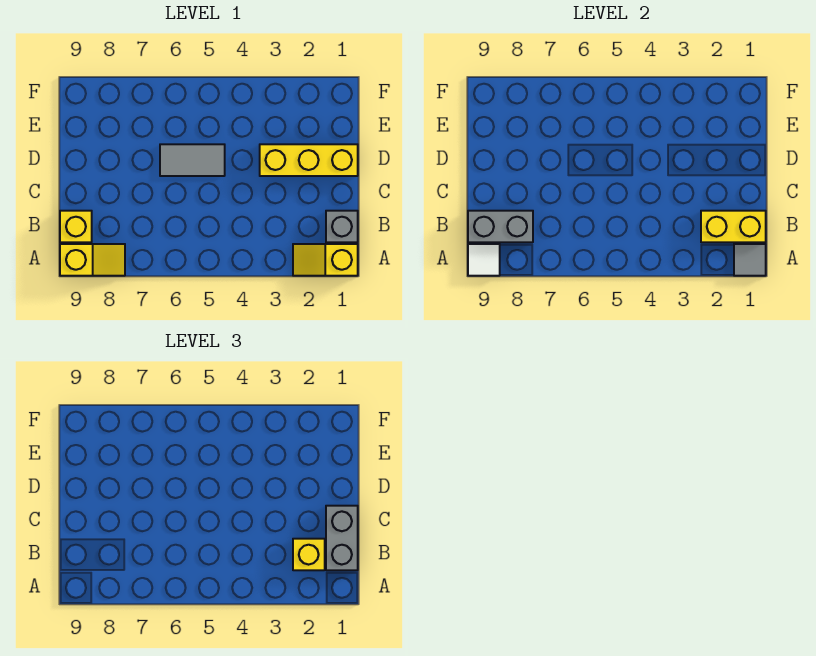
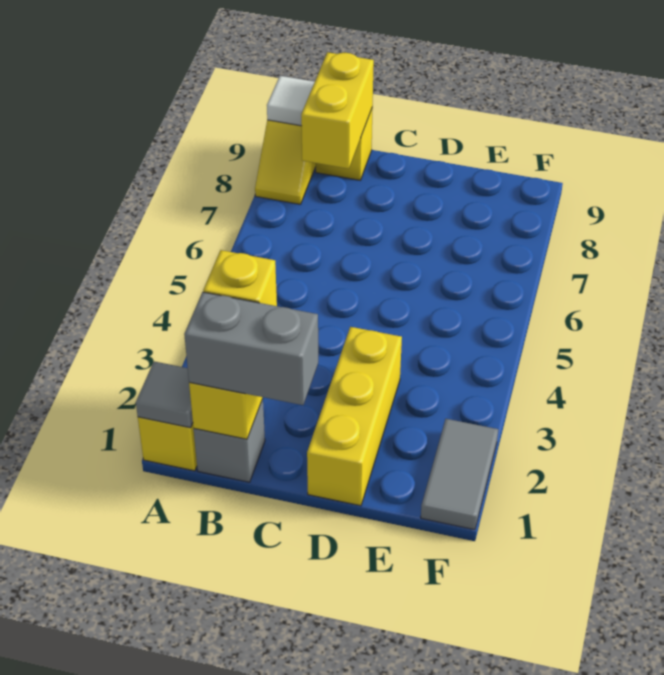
grey brick B8:B9 level 2 -> yellow brick B8:B9 level 2
grey tile D5:D6 level 1 -> grey tile F1:F2 level 1

